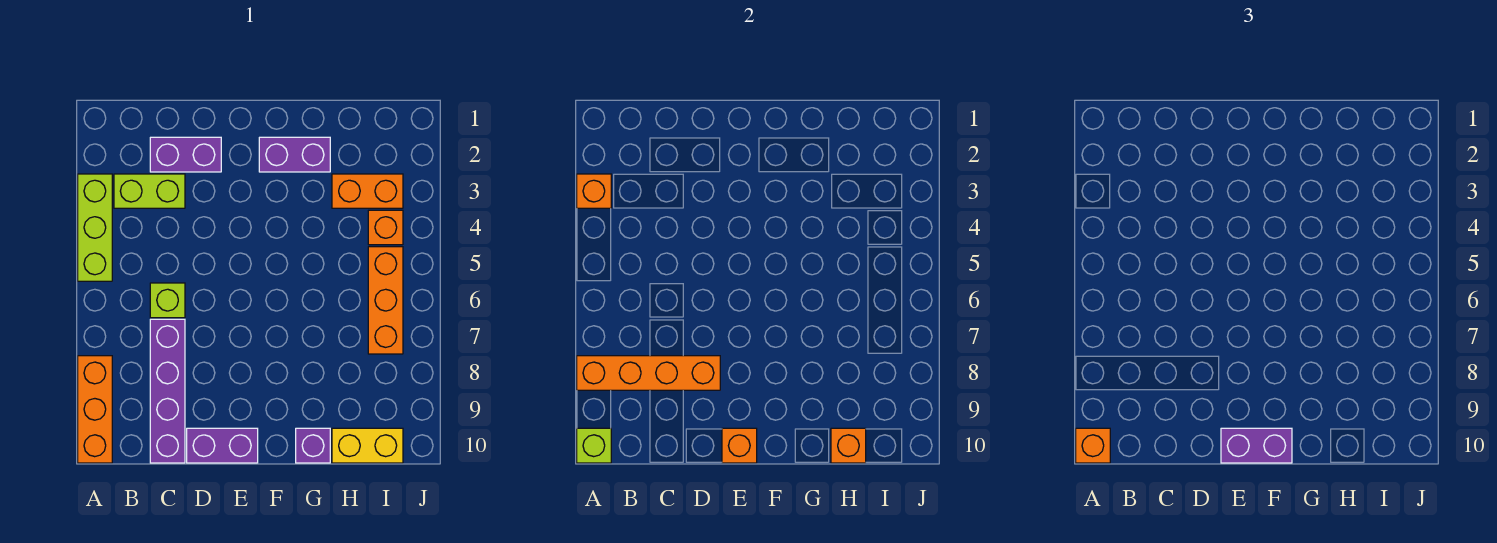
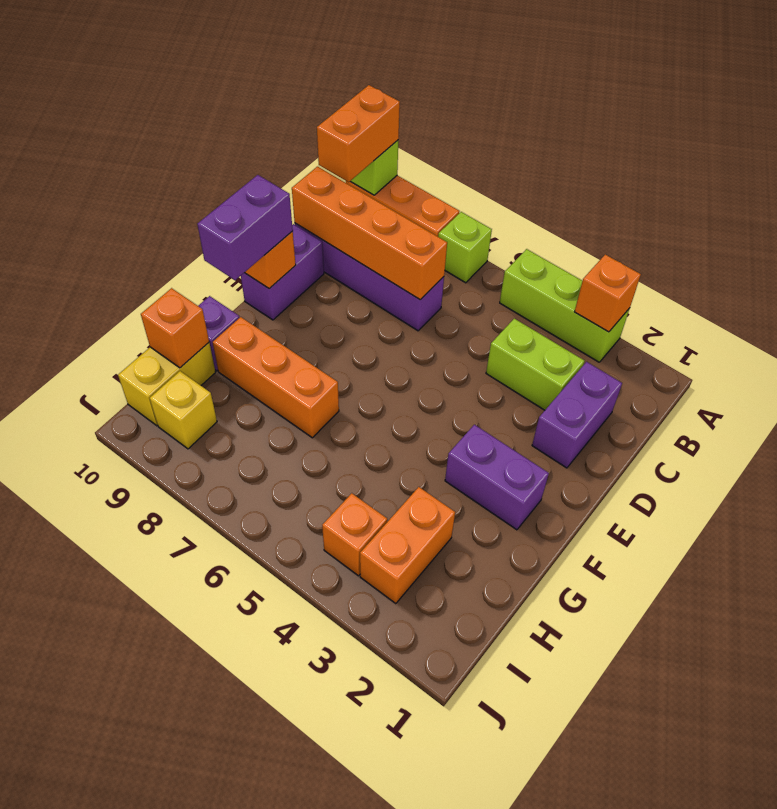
orange brick A8:D8 level 2 -> orange brick C7:C10 level 2
orange brick A10 level 3 -> orange brick A10:B10 level 3
lime brick B3:C3 level 1 -> lime brick C3:C4 level 1
lime brick C6 level 1 -> lime brick A7 level 1
purple brick F2:G2 level 1 -> purple brick F2:F3 level 1
orange brick I5:I7 level 1 -> orange brick G7:G9 level 1
none -> yellow brick I9 level 1

